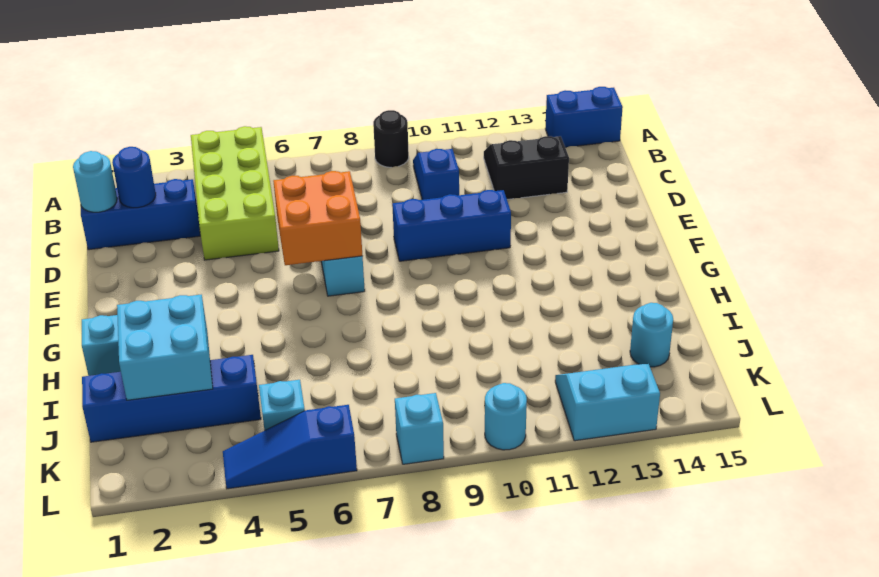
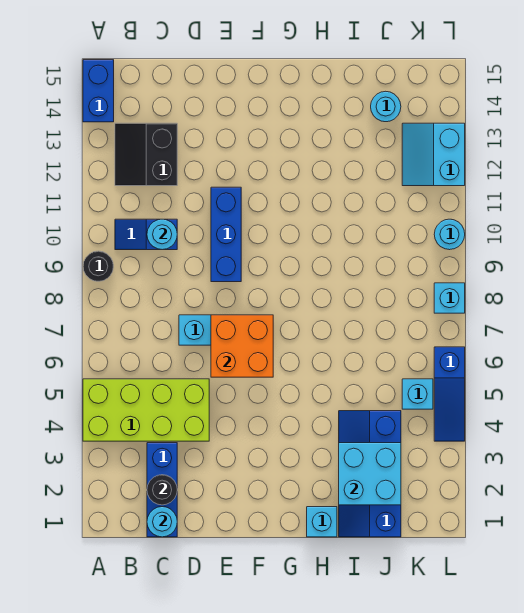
blue round brick C2 level 2 -> black round brick C2 level 2
none -> cyan round brick C10 level 2

